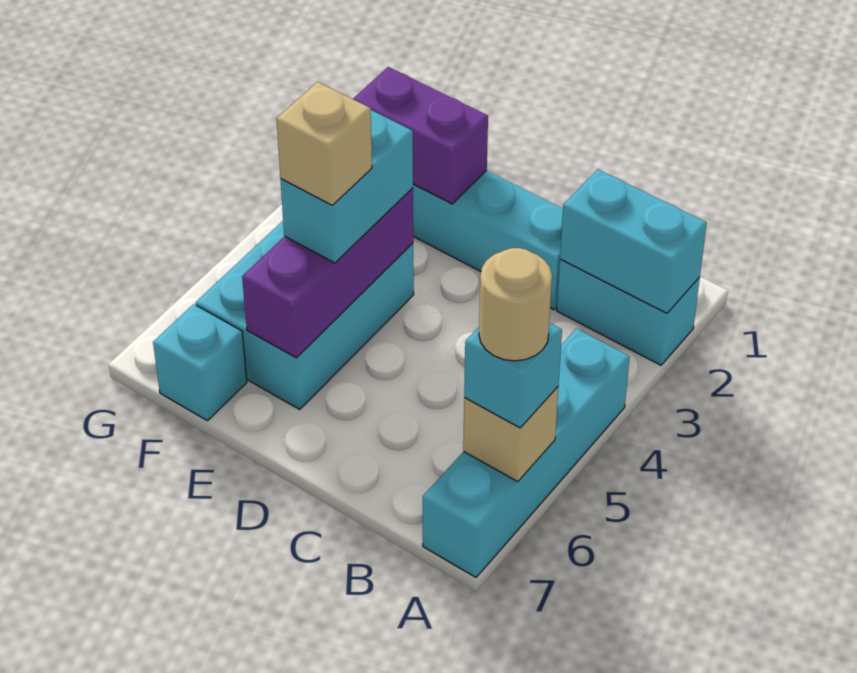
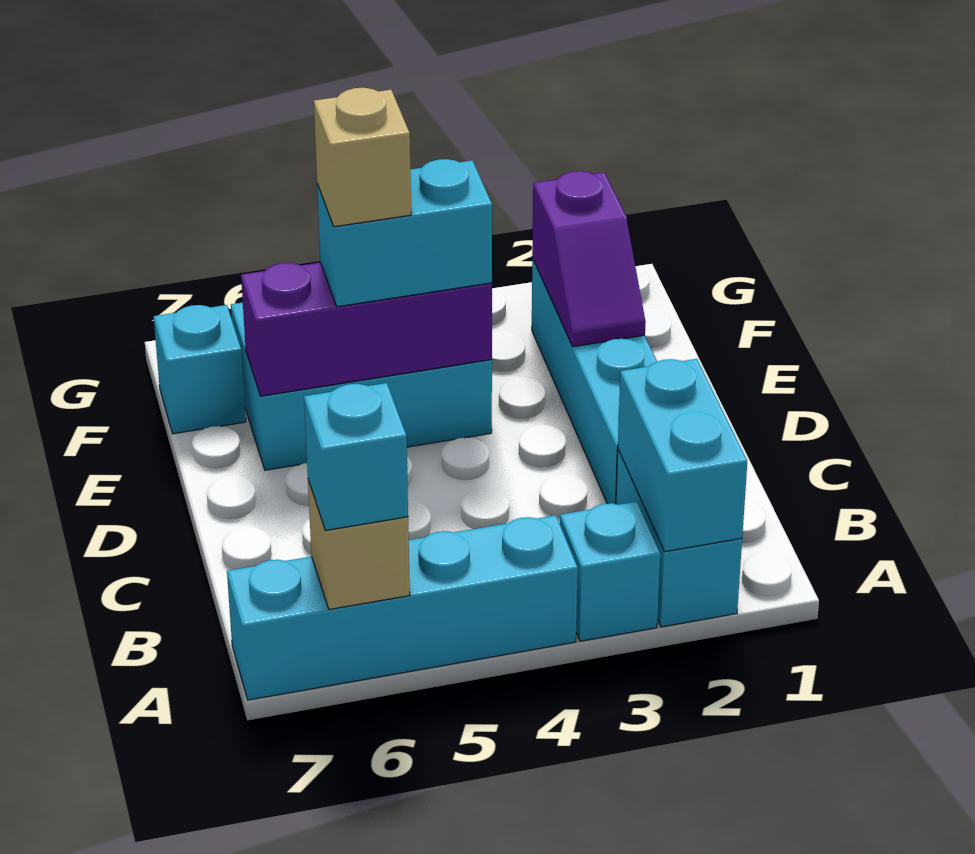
none -> cyan brick A3 level 1
tan round brick A6 level 4 -> none
purple brick E2:F2 level 2 -> purple slope E2:F2 level 2 top F

